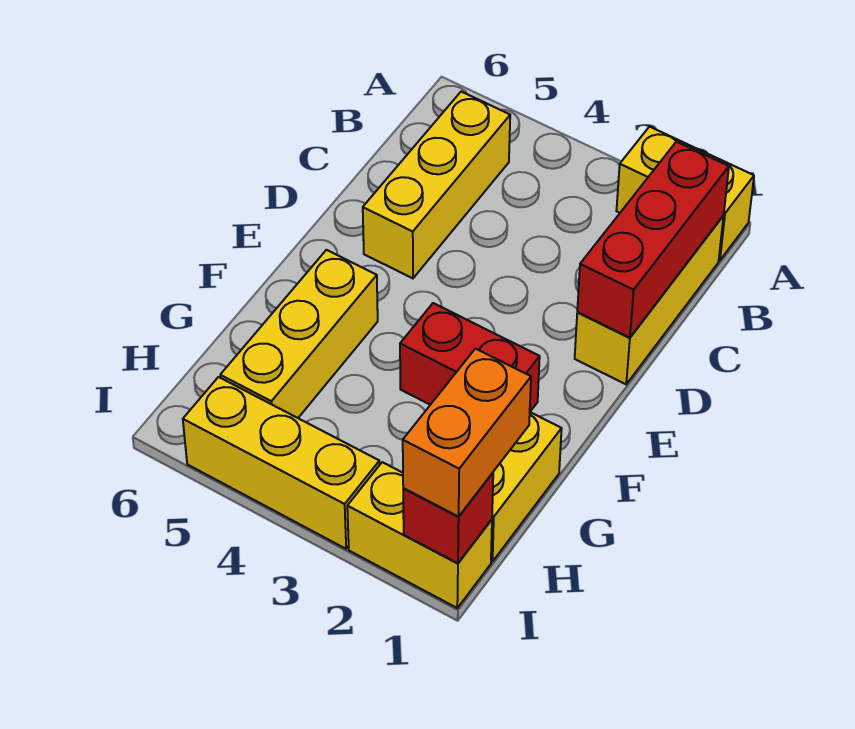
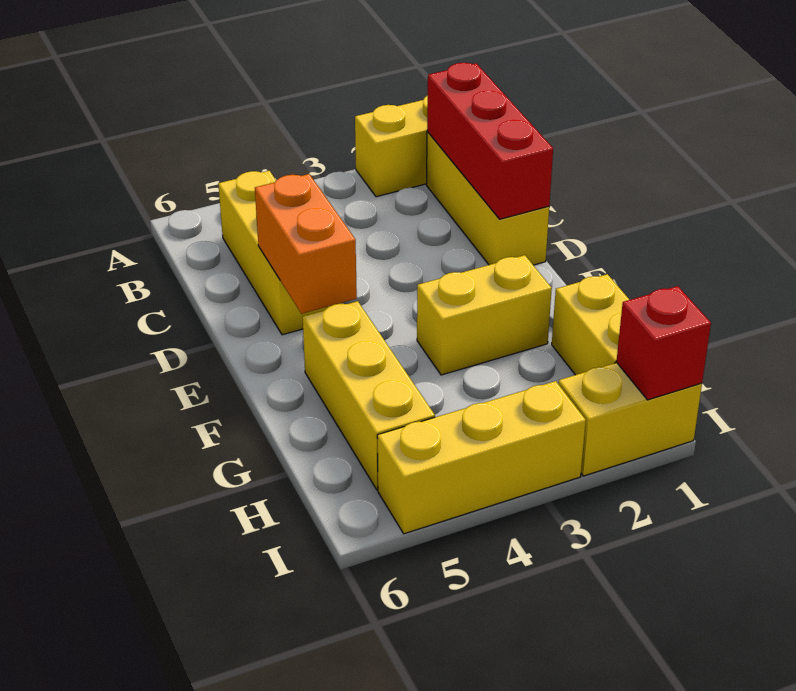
red brick F2:F3 level 1 -> yellow brick F2:F3 level 1
orange brick H1:I1 level 3 -> orange brick D5:E5 level 2

